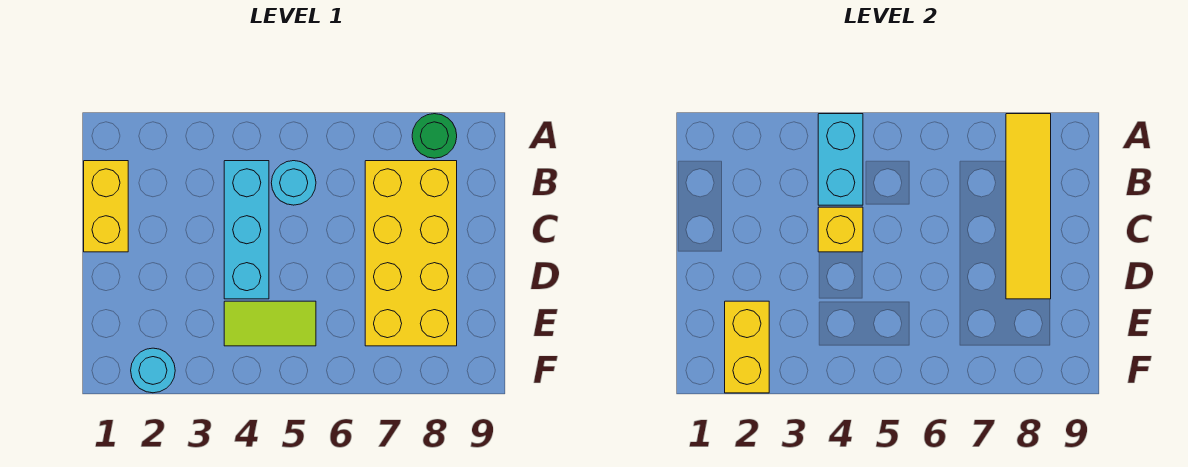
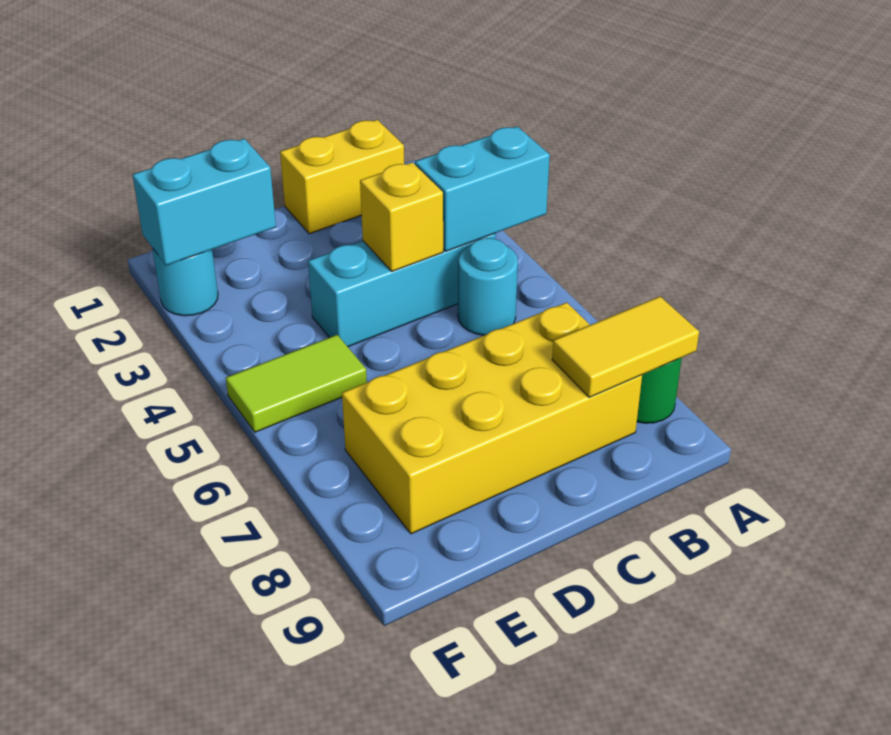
yellow tile A8:D8 level 2 -> yellow tile A8:B8 level 2
yellow brick E2:F2 level 2 -> cyan brick E2:F2 level 2
lime tile E4:E5 level 1 -> lime tile E5:F5 level 1

